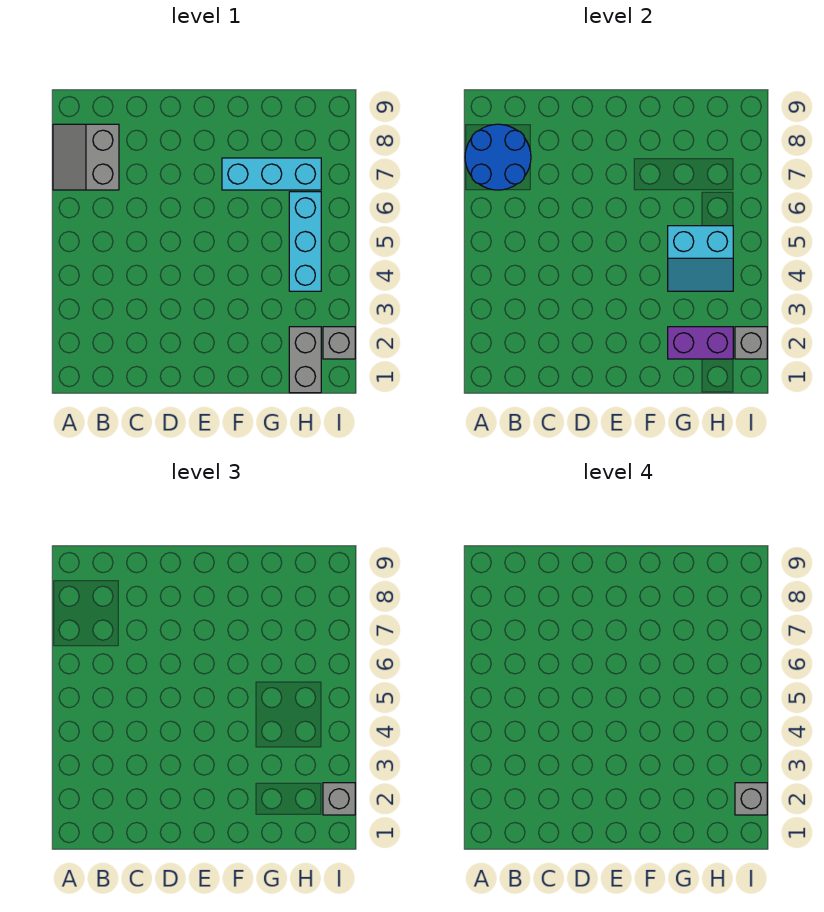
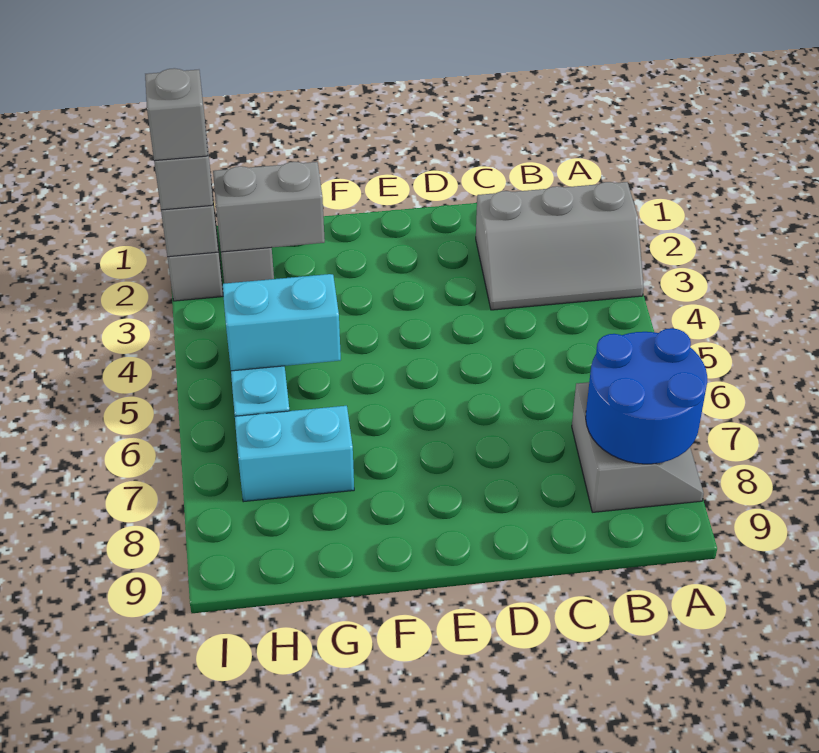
none -> grey slope A2:C3 level 1 top 2
cyan brick F7:H7 level 1 -> cyan brick G7:H7 level 1
purple brick G2:H2 level 2 -> grey brick G2:H2 level 2

